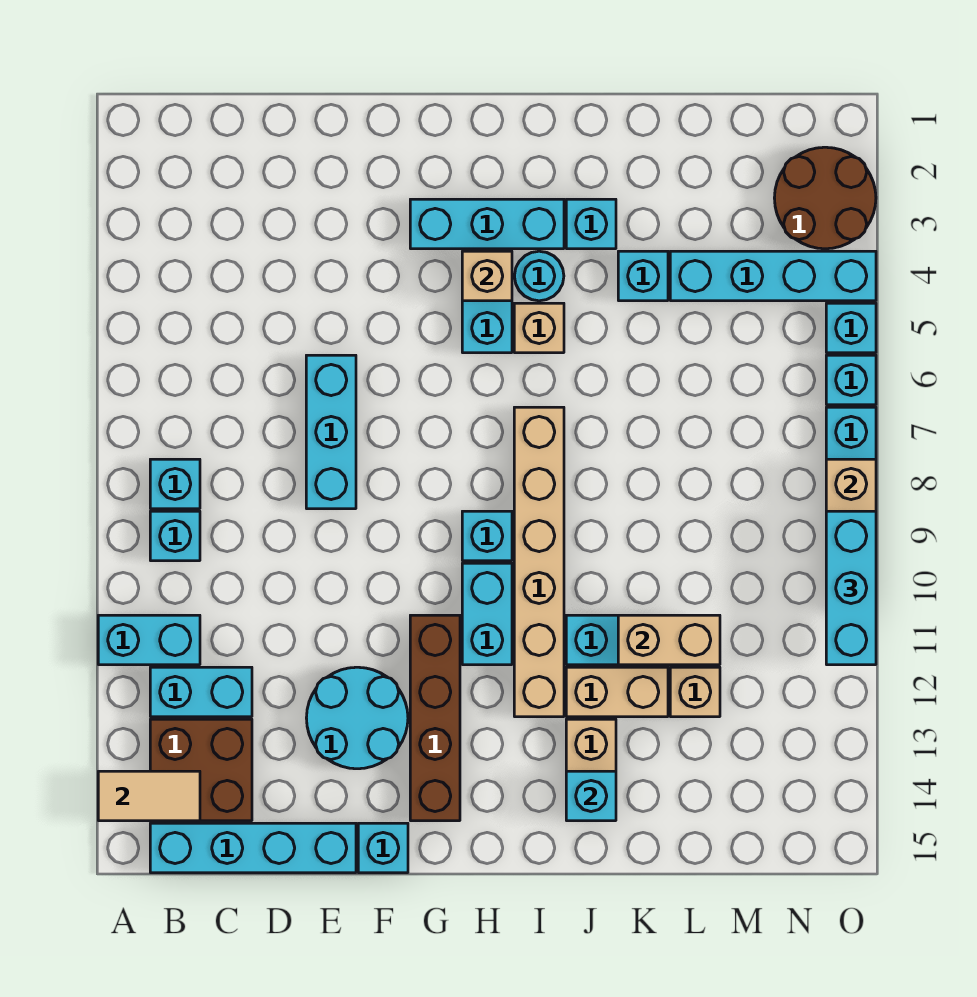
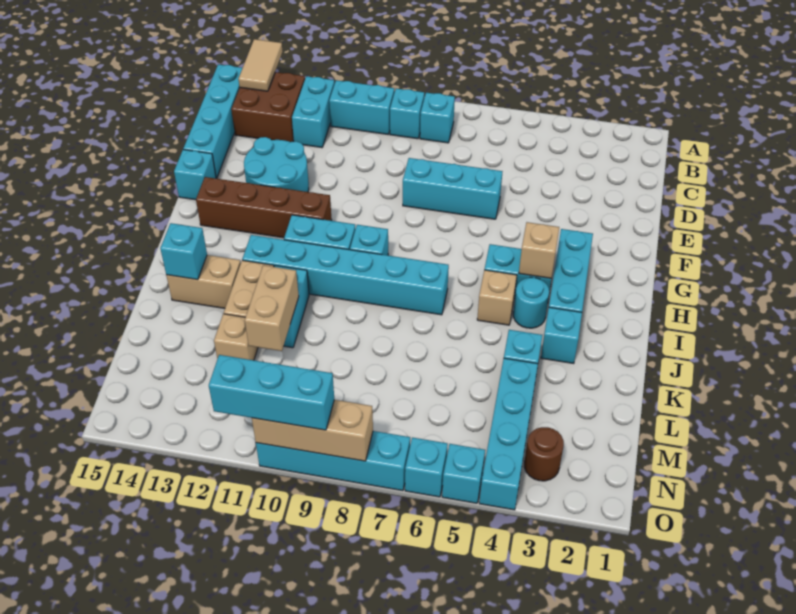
cyan brick A11:B11 level 1 -> cyan brick B10:B11 level 1
tan brick I7:I12 level 1 -> cyan brick I7:I12 level 1
brown round brick N2:O3 level 1 -> brown round brick N3 level 1

